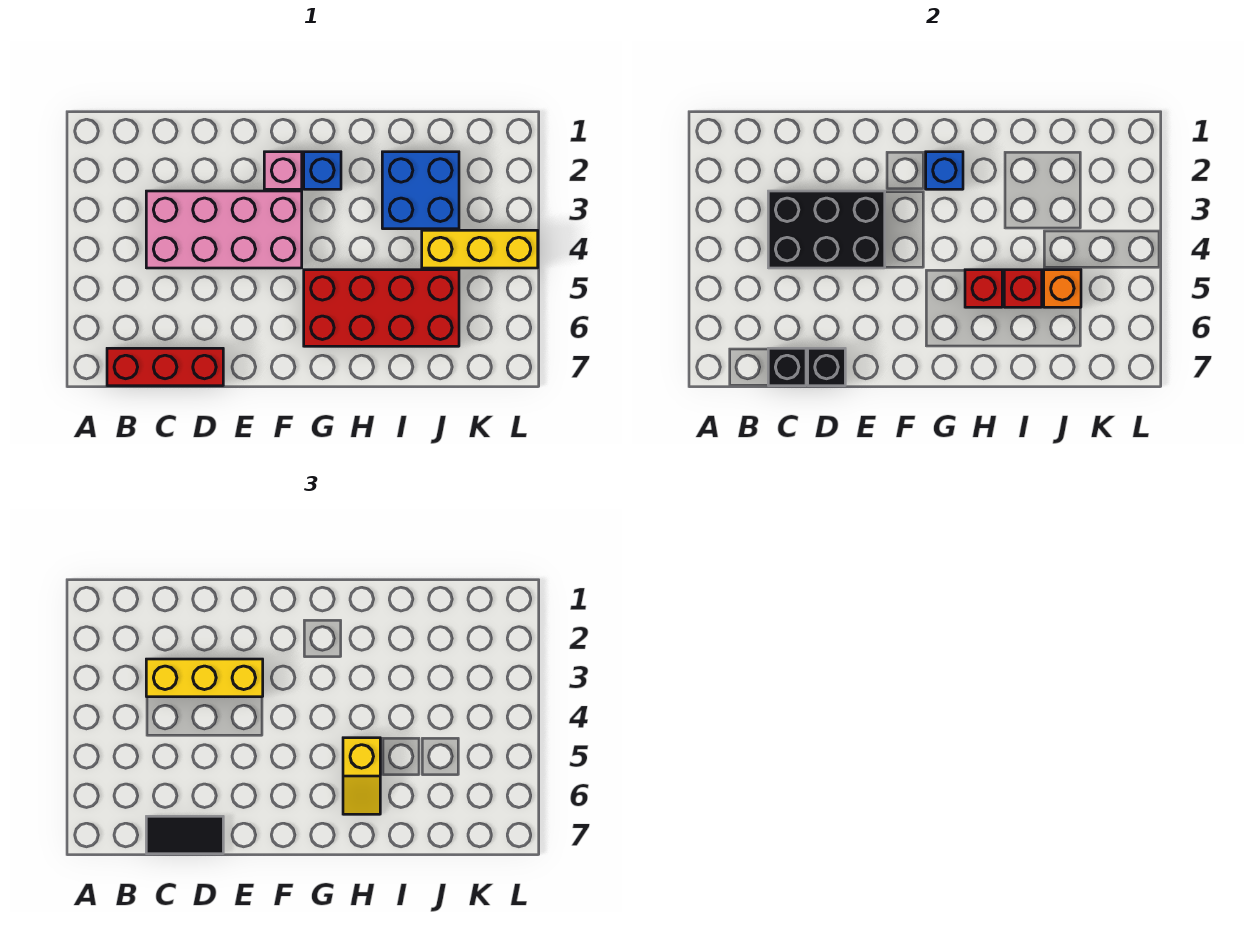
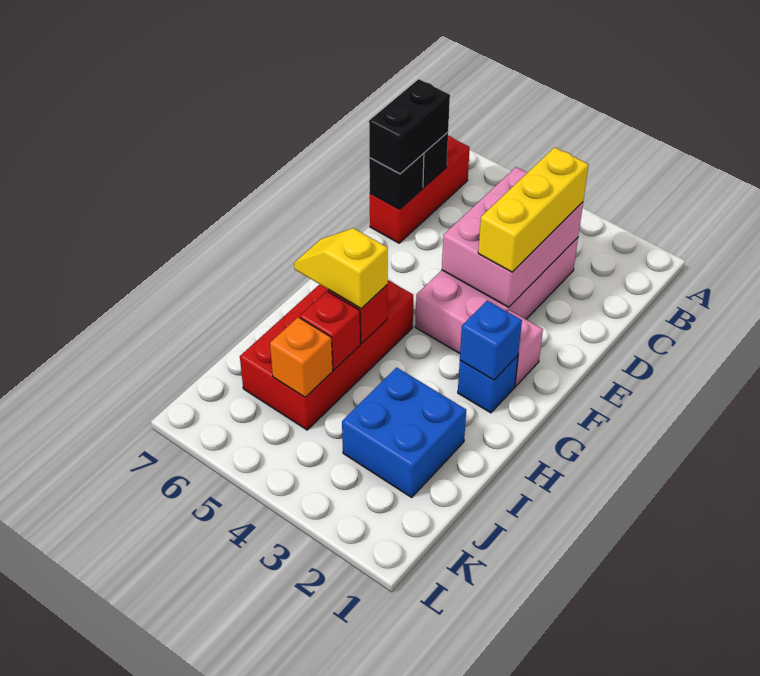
black brick C3:E4 level 2 -> pink brick C3:E4 level 2
black tile C7:D7 level 3 -> black brick C7:D7 level 3
yellow brick J4:L4 level 1 -> none

